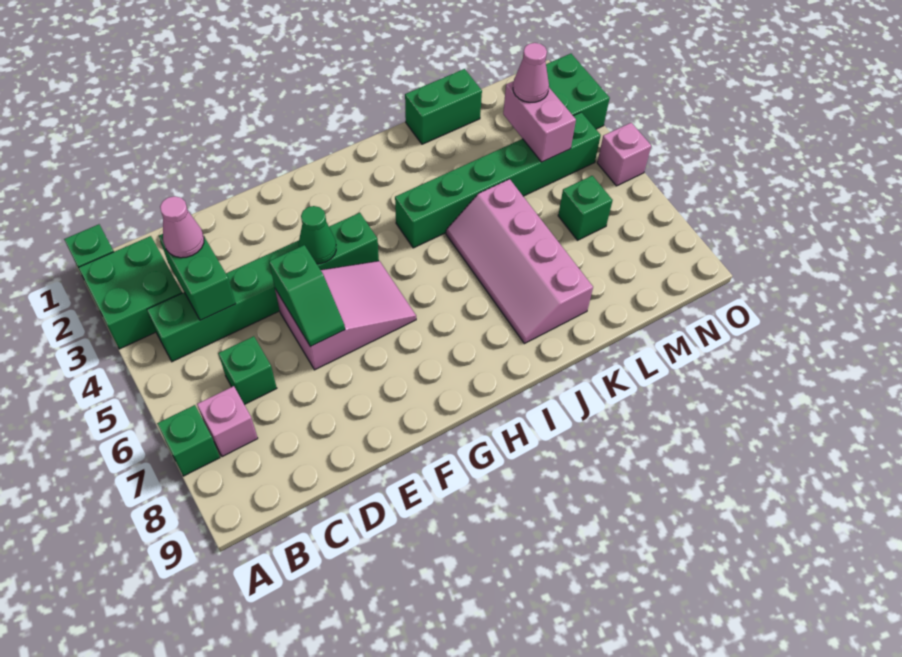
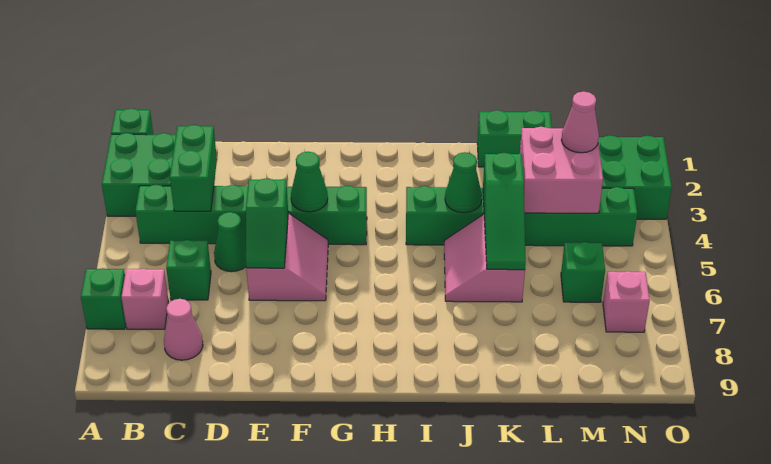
pink cone C3 level 3 -> pink cone C8 level 1
none -> green cone D5 level 1
pink slope E5:G6 level 1 top E -> pink slope E5:F6 level 1 top E
none -> green cone J4 level 2
pink slope J5:K8 level 1 top K -> pink slope J5:K6 level 1 top K
none -> green slope K4:K6 level 2 top 4
pink brick M3:M4 level 2 -> pink brick L3:M4 level 2
pink brick O5 level 1 -> pink brick N7 level 1

